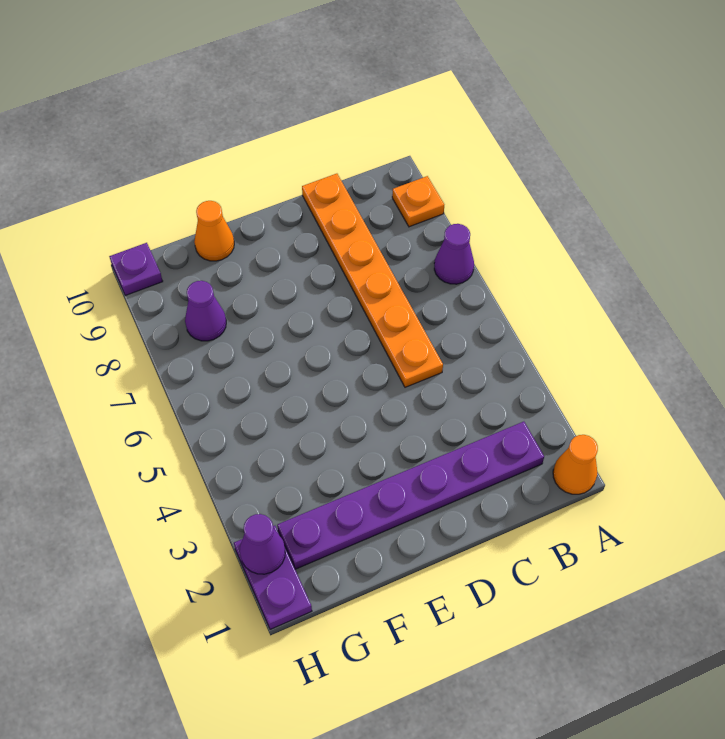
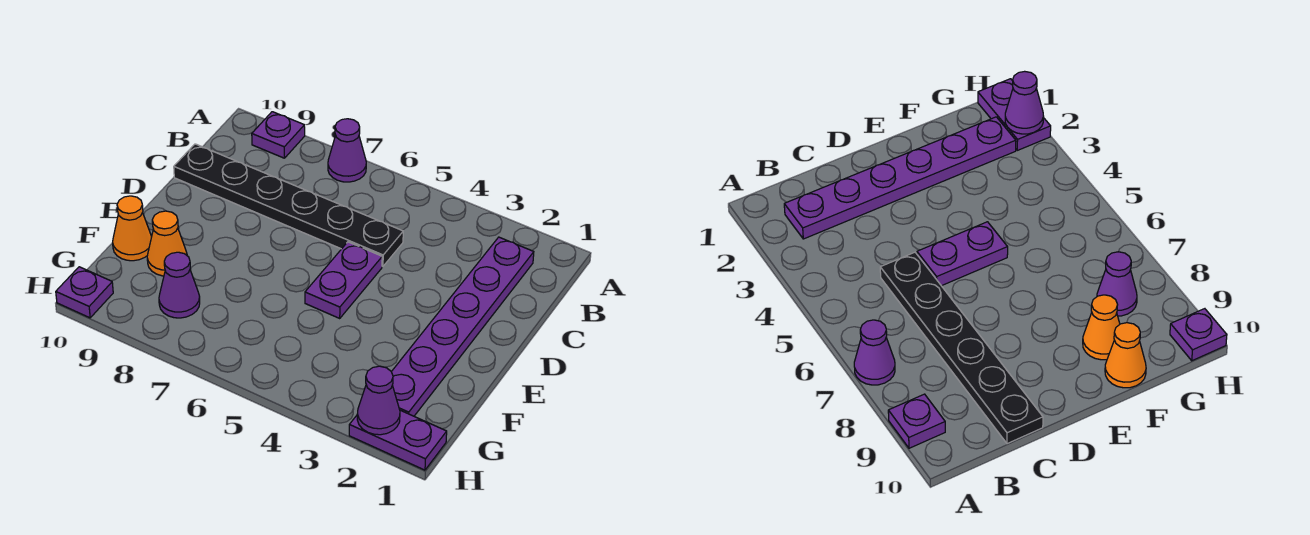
orange cone A1 level 1 -> orange cone F9 level 1
orange plate A9 level 1 -> purple plate A9 level 1
orange plate C5:C10 level 1 -> black plate C5:C10 level 1
none -> purple plate D5:E5 level 1

